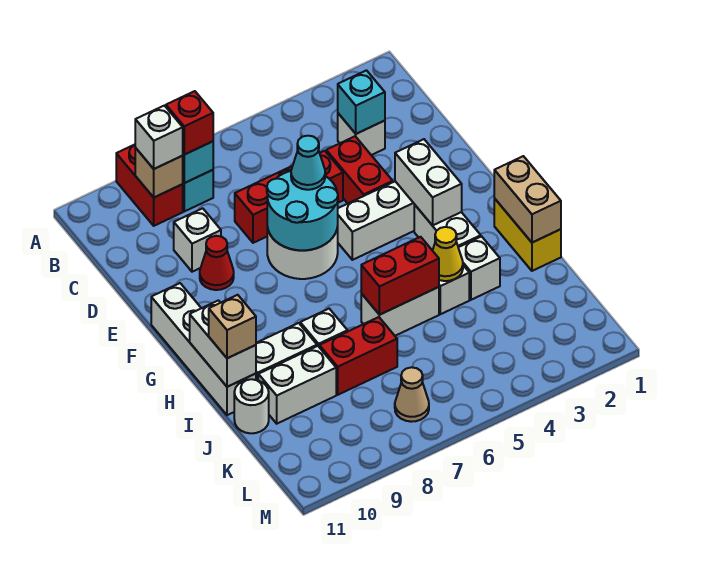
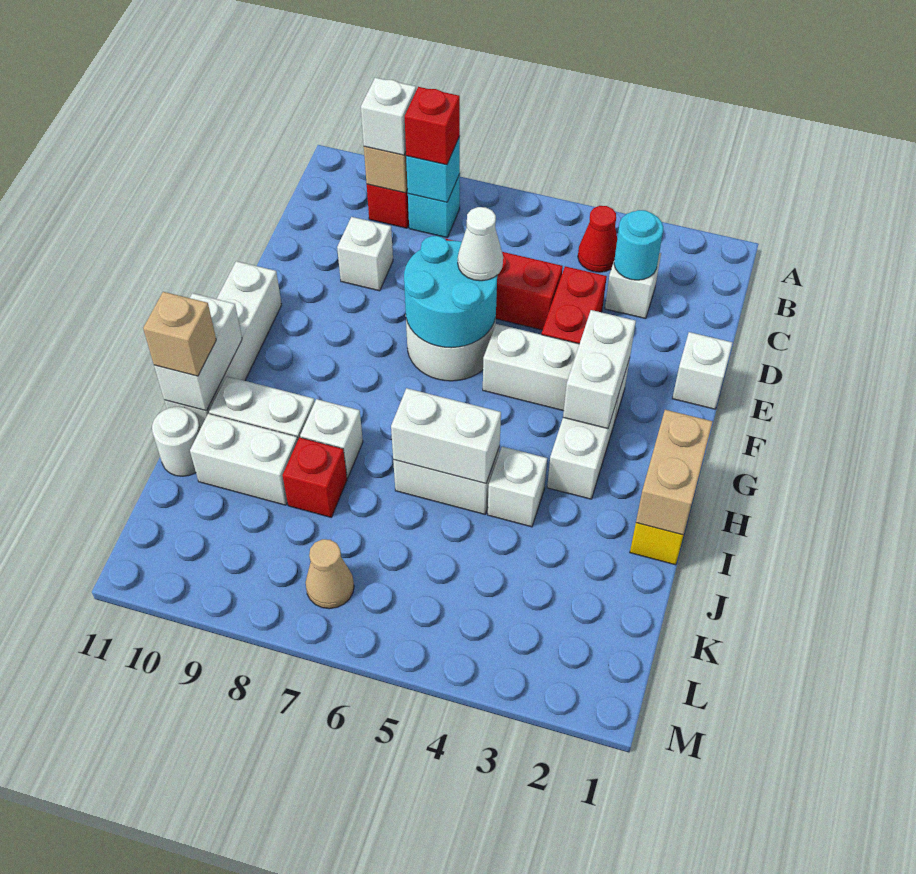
cyan brick C3 level 2 -> cyan round brick C3 level 2
cyan cone E6 level 3 -> white cone E6 level 3
red cone E9 level 1 -> red cone B4 level 1
white brick I3 level 1 -> white brick E1 level 1
yellow cone I4 level 2 -> none
red brick I5:I6 level 2 -> white brick I5:I6 level 2
red brick J7:J8 level 1 -> red brick J8 level 1

